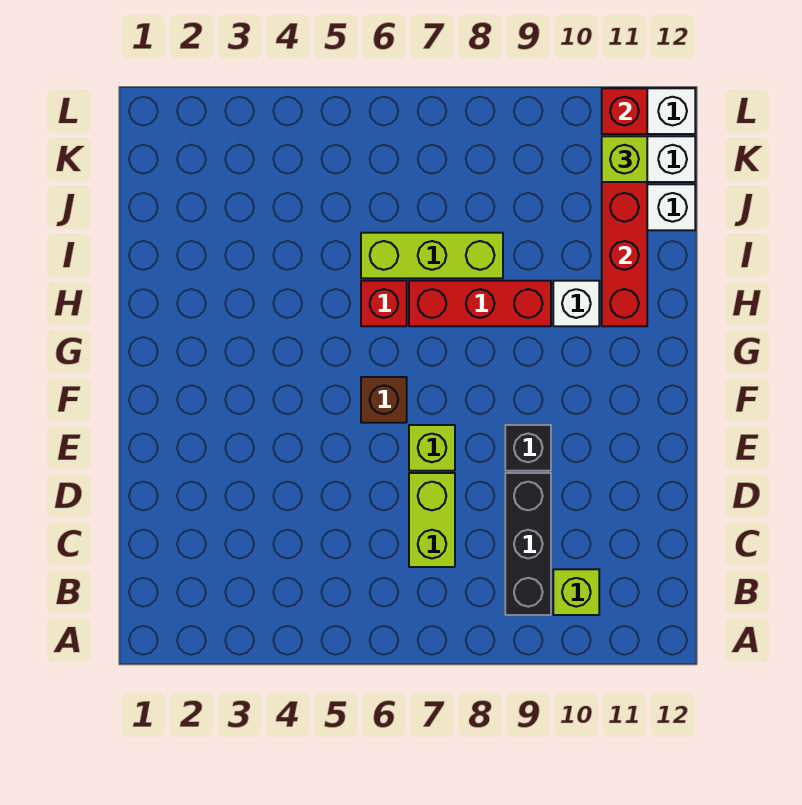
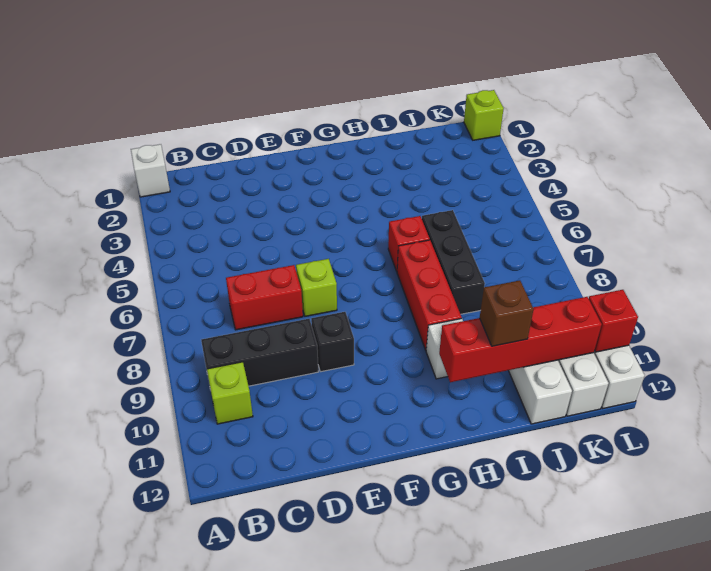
none -> white brick A1 level 1
lime brick C7:D7 level 1 -> red brick C7:D7 level 1
brown brick F6 level 1 -> brown brick I11 level 3
lime brick I6:I8 level 1 -> black brick I6:I8 level 1
lime brick K11 level 3 -> lime brick L1 level 1

